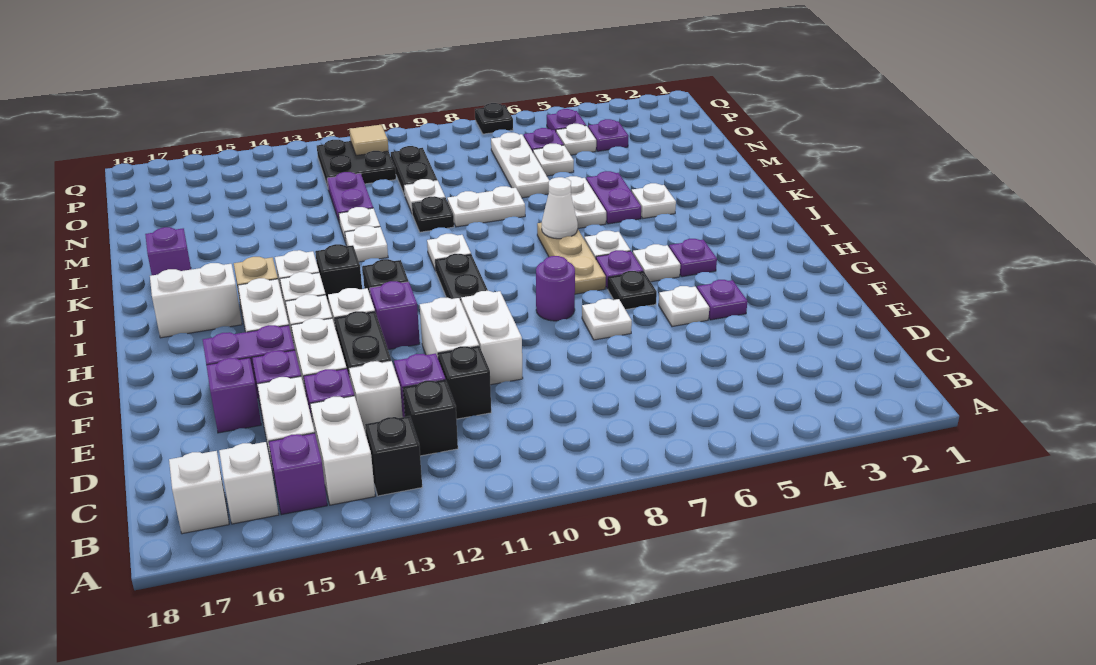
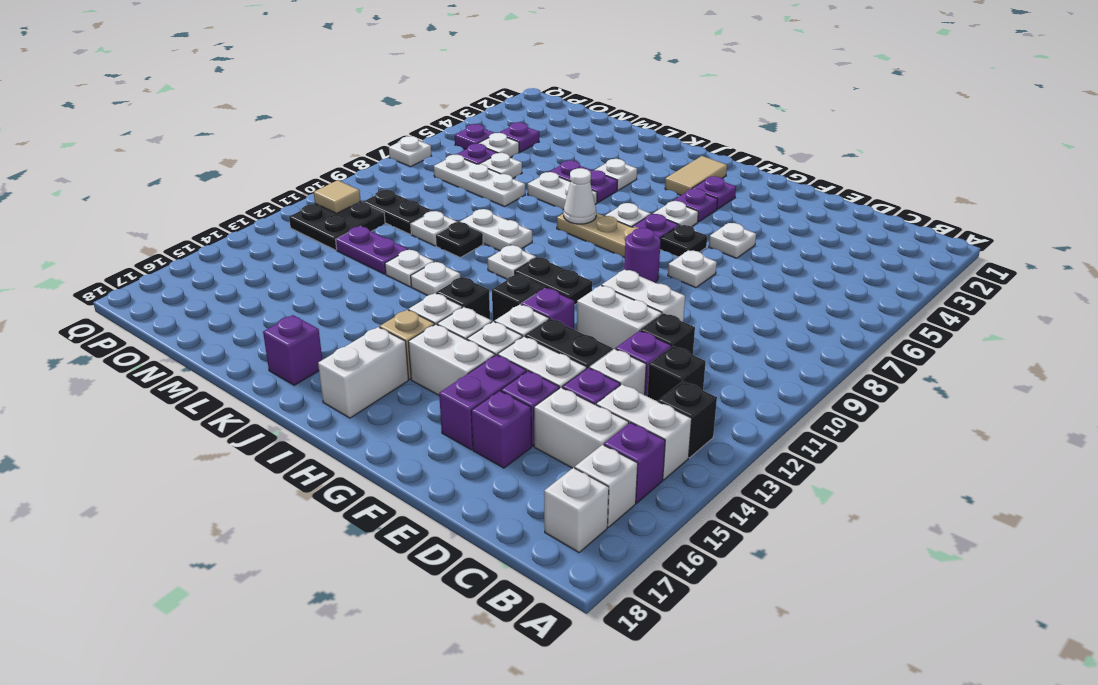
purple plate F4 level 1 -> purple plate H3 level 1
none -> tan tile I2:I3 level 1
white plate L8:L9 level 1 -> white plate K9:L9 level 1
black plate Q7 level 1 -> white plate Q7 level 1

